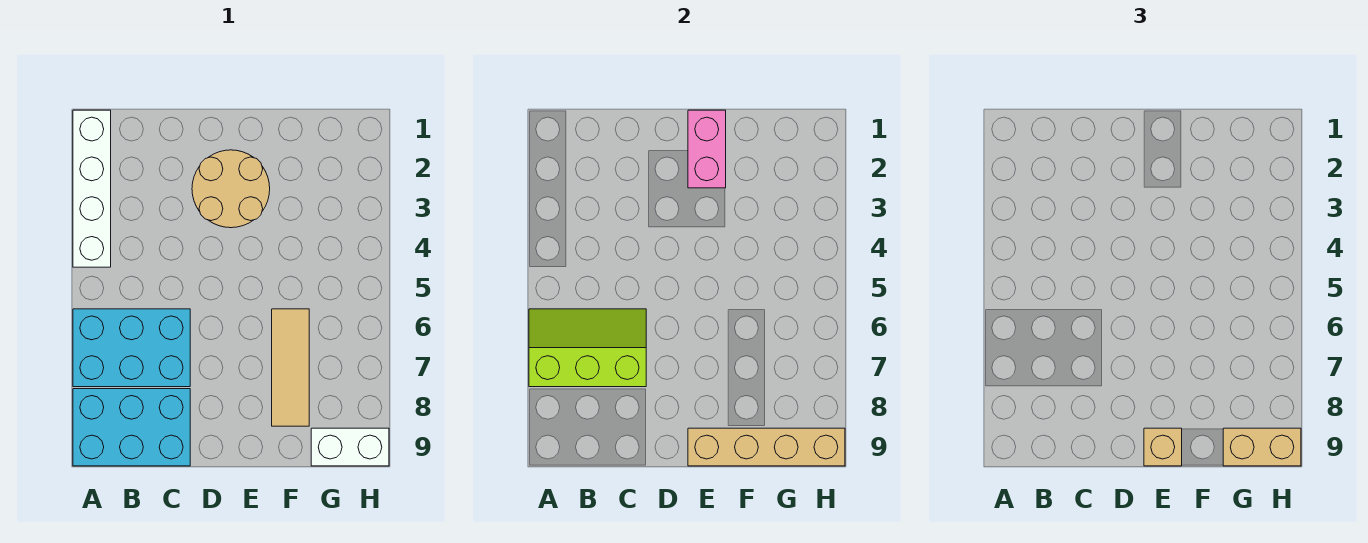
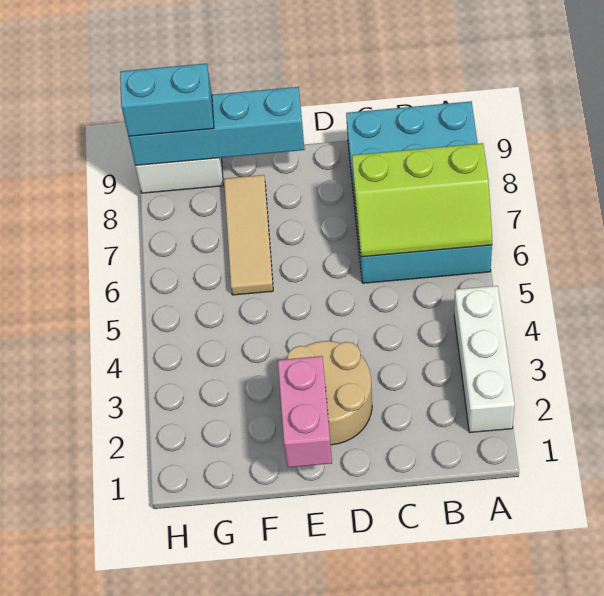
white brick A1:A4 level 1 -> white brick A2:A4 level 1
tan brick E9:H9 level 2 -> cyan brick E9:H9 level 2
tan brick E9 level 3 -> none
tan brick G9:H9 level 3 -> cyan brick G9:H9 level 3

